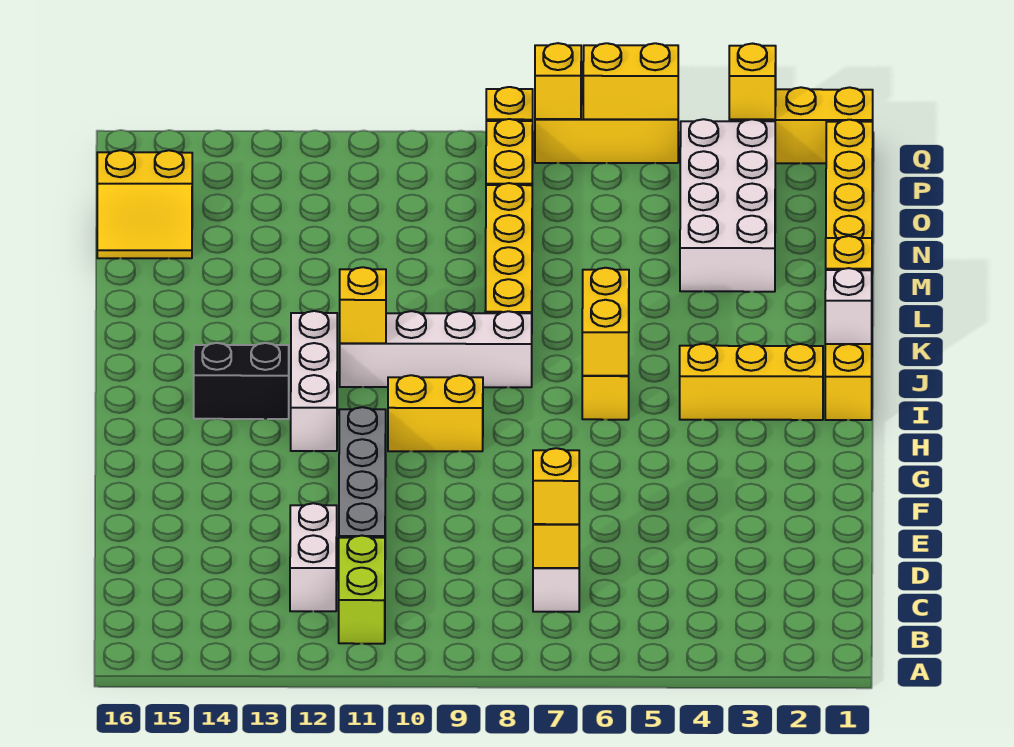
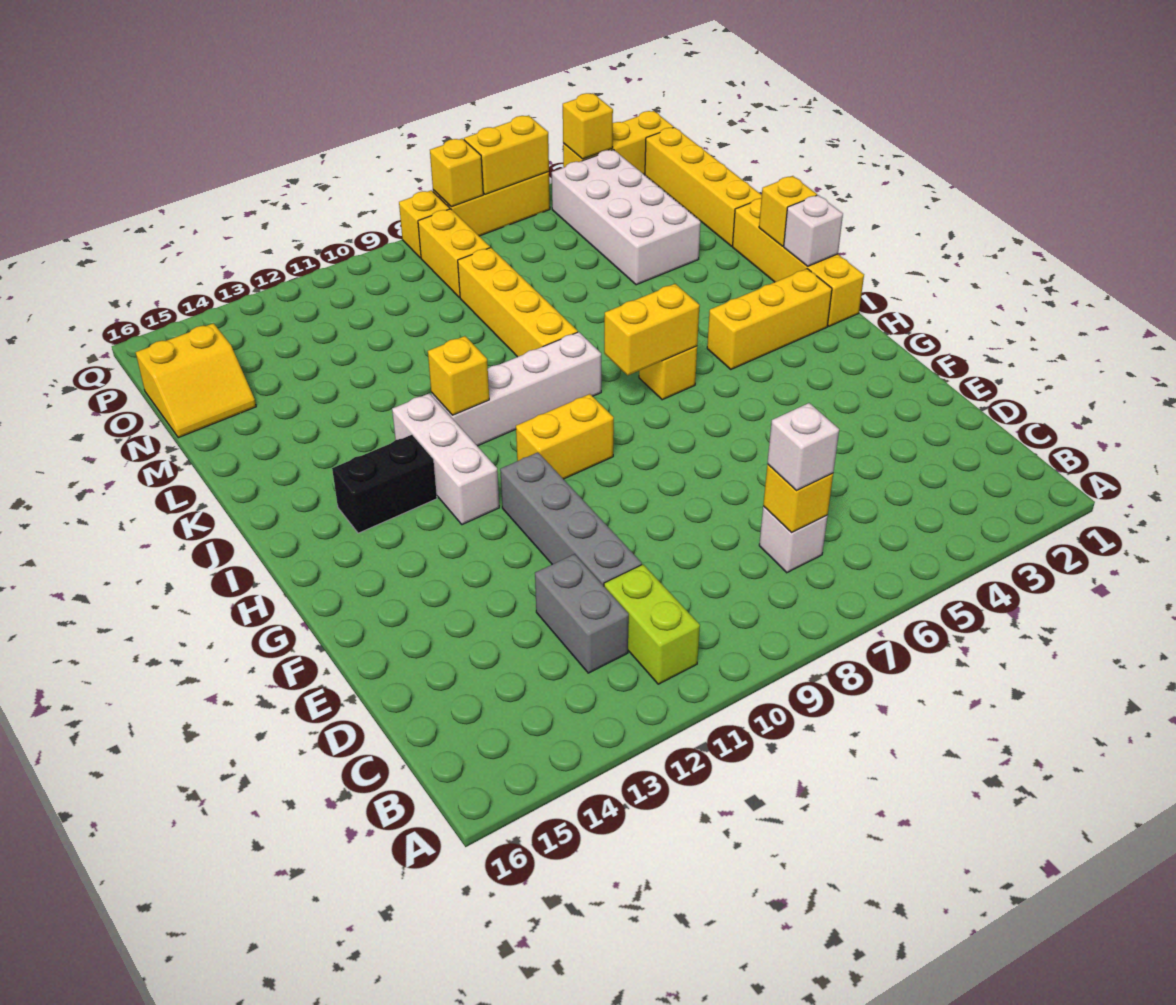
yellow brick C7 level 3 -> white brick C7 level 3
white brick C12:D12 level 1 -> grey brick C12:D12 level 1
yellow brick I6:J6 level 2 -> yellow brick I6:I7 level 2

